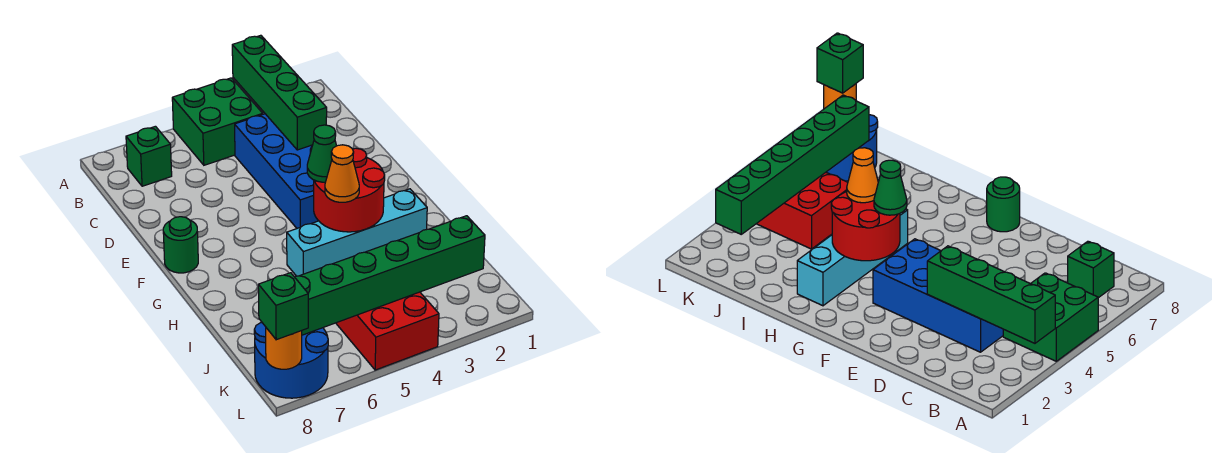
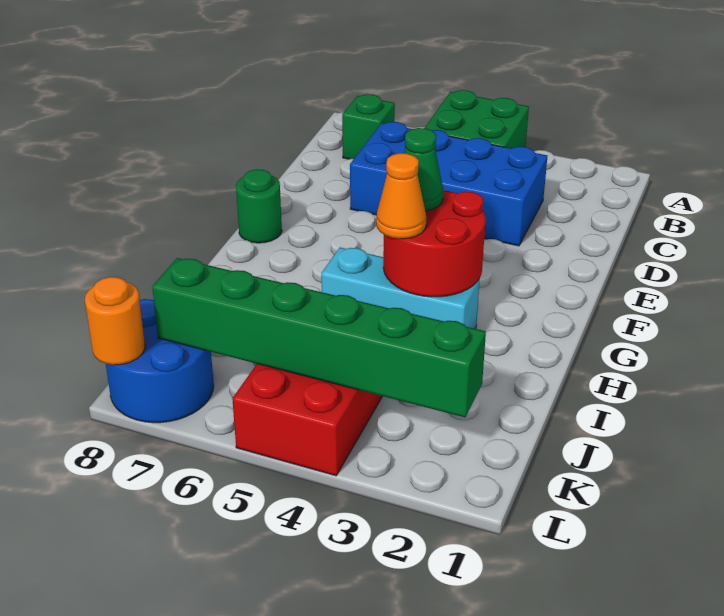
green brick A3:D3 level 2 -> none
blue brick C3:F4 level 1 -> blue brick C3:D6 level 1
cyan brick H2:H5 level 1 -> cyan brick H3:H5 level 1
green brick L8 level 3 -> none

